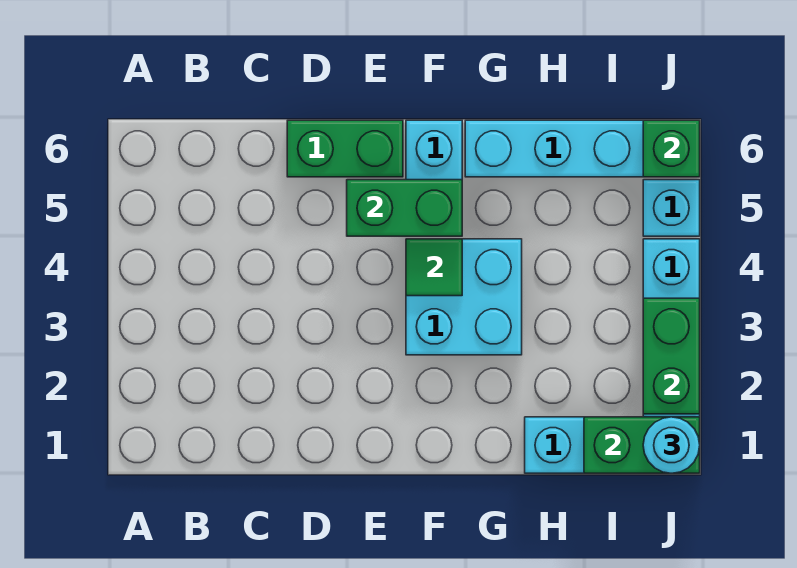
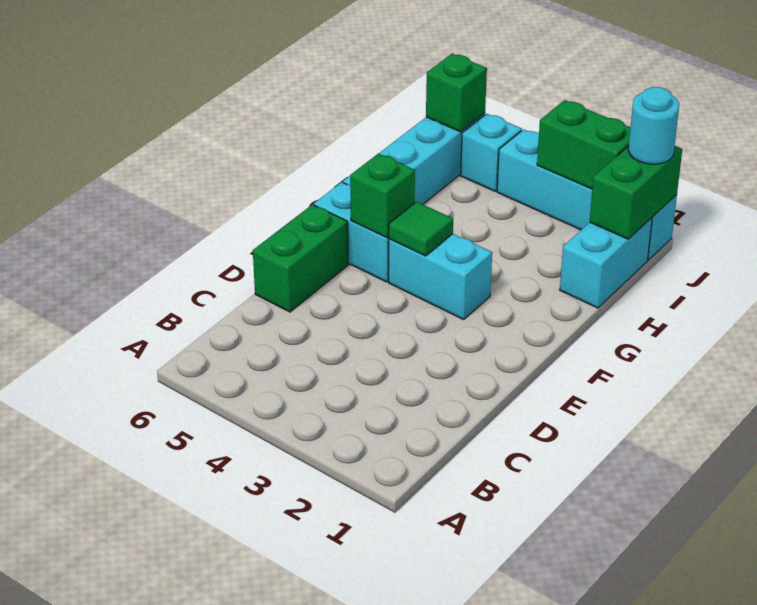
green brick E5:F5 level 2 -> green brick F5 level 2
cyan brick F3:G4 level 1 -> cyan brick F3:F4 level 1

